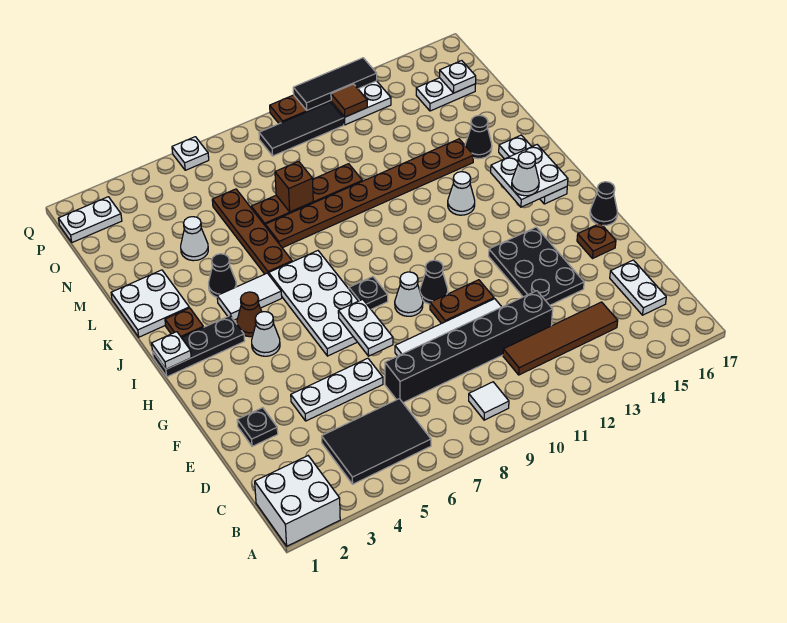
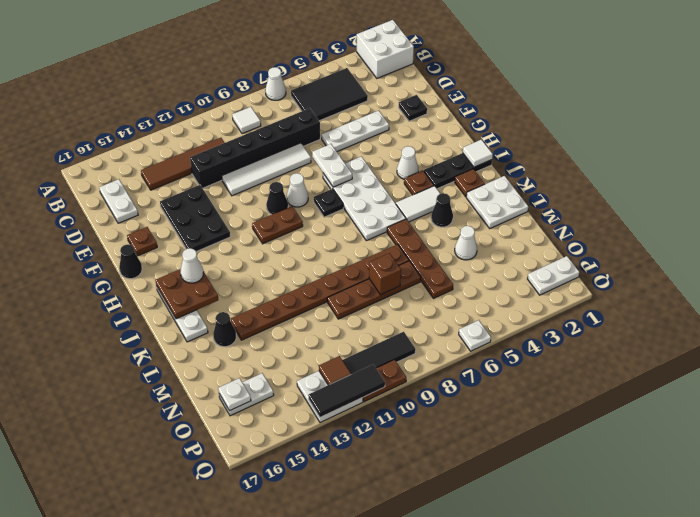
brown plate F10:F11 level 1 -> brown plate H10:H11 level 1
white plate I1 level 2 -> white tile I1 level 2
brown cone I4 level 1 -> brown plate I4 level 1
white plate I15:J16 level 2 -> brown plate I15:J16 level 2
white cone J13 level 1 -> white cone A7 level 1

